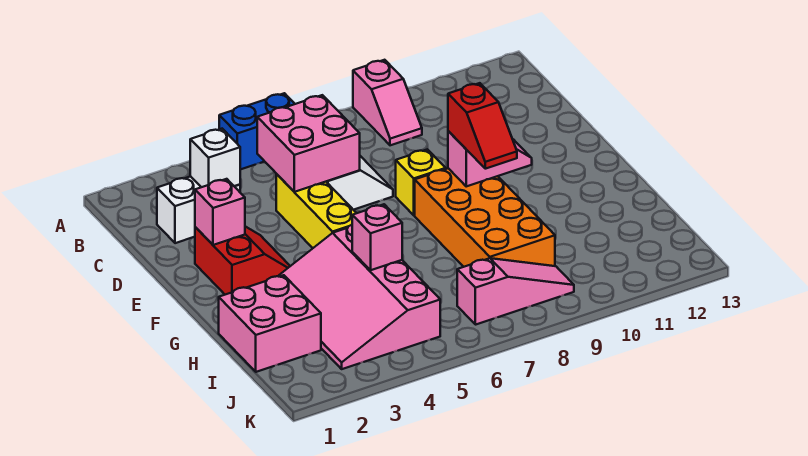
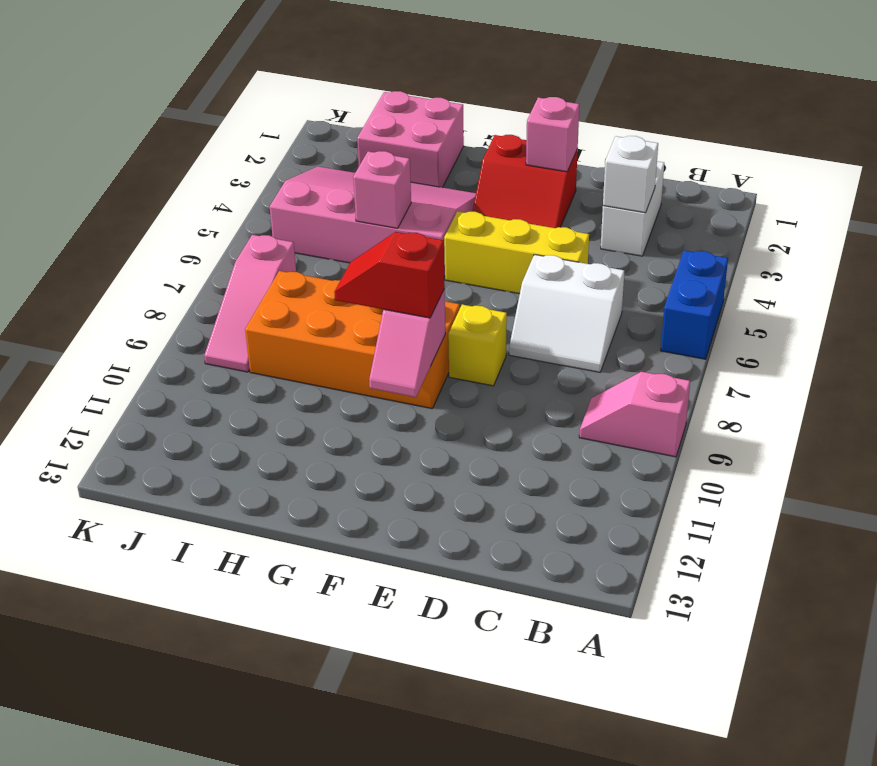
pink brick C5:D6 level 2 -> none

